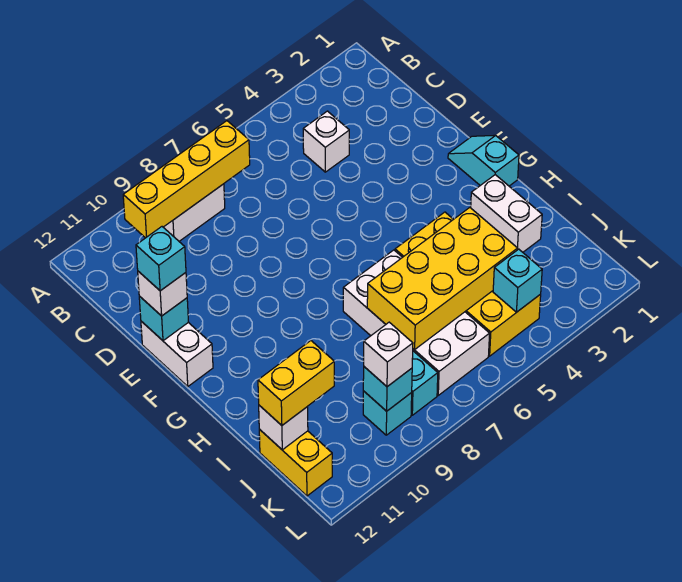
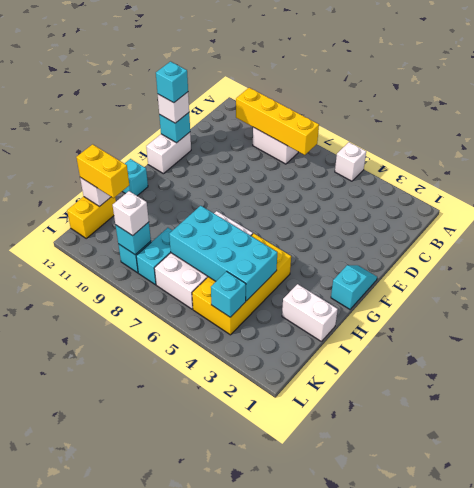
white brick C4 level 1 -> white brick A5 level 1
white brick H2:I2 level 1 -> white brick I1:I2 level 1
none -> cyan brick H12 level 1
yellow brick I4:J7 level 2 -> cyan brick I4:J7 level 2

